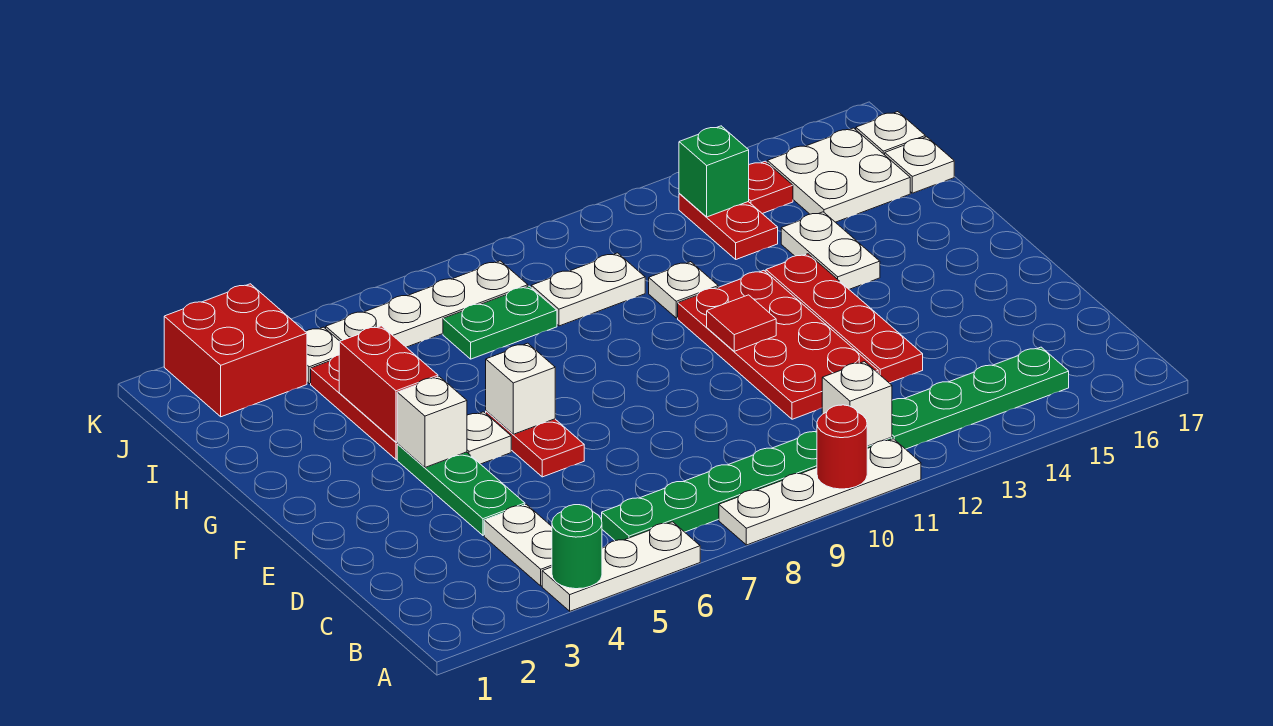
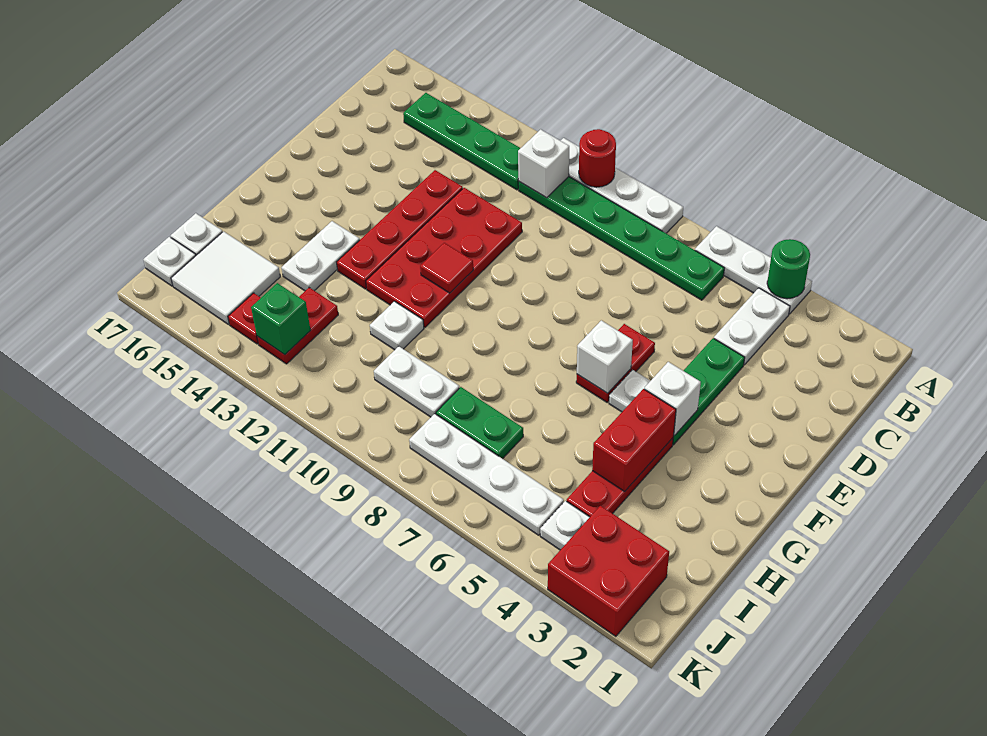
white plate I15:J16 level 1 -> white tile I15:J16 level 1

